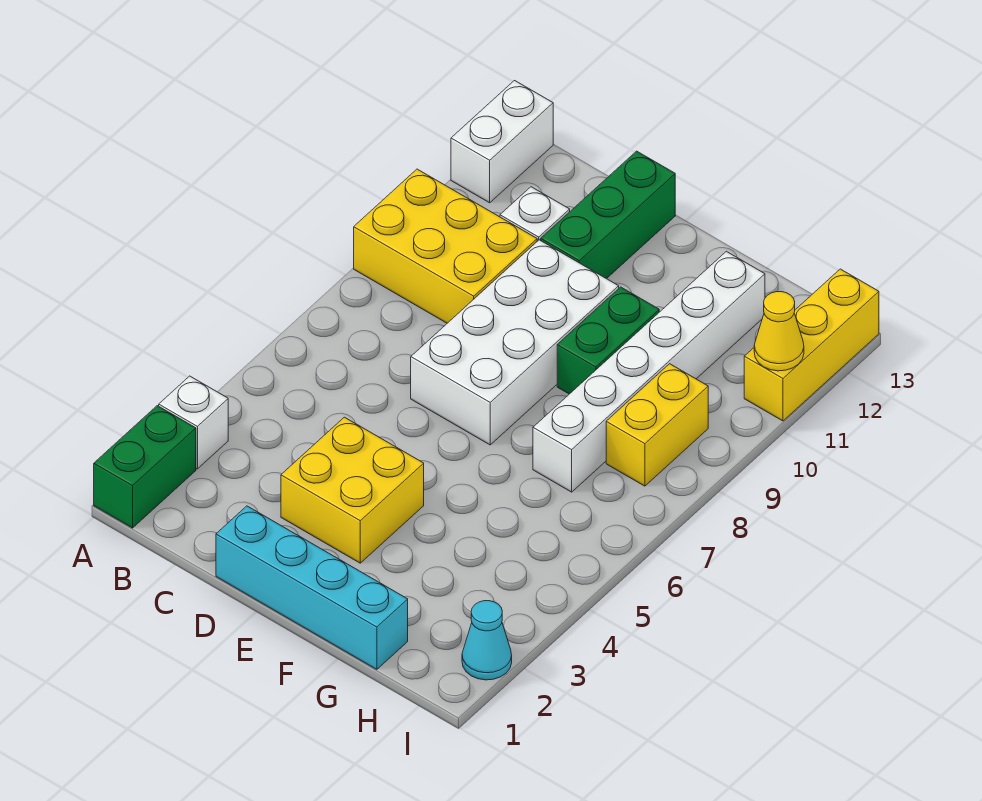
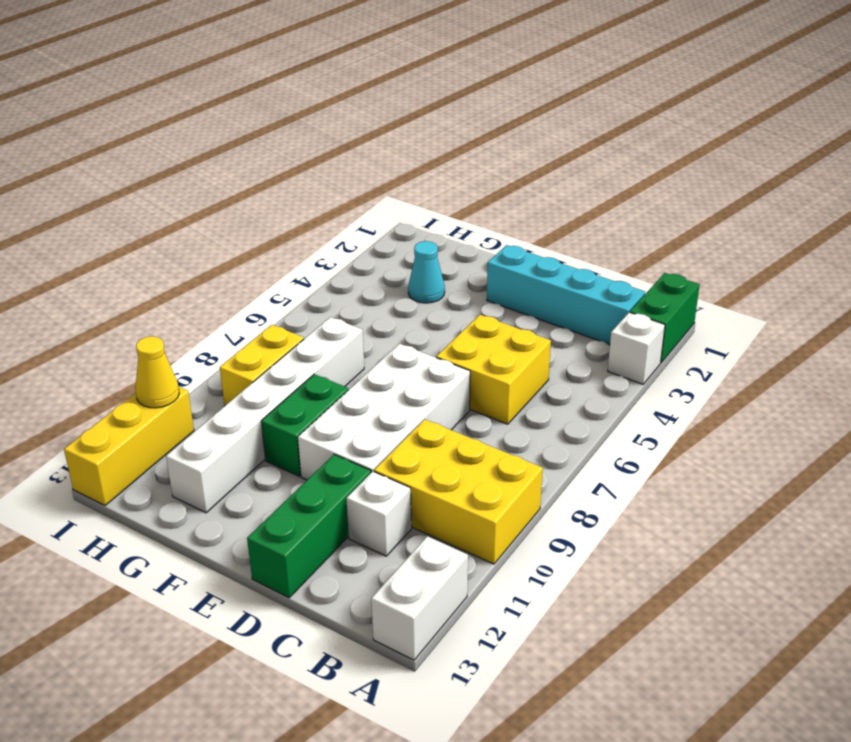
cyan brick D1:G1 level 1 -> cyan brick B2:E2 level 1
yellow brick D3:E4 level 1 -> yellow brick C5:D6 level 1
cyan cone I2 level 1 -> cyan cone G3 level 1

